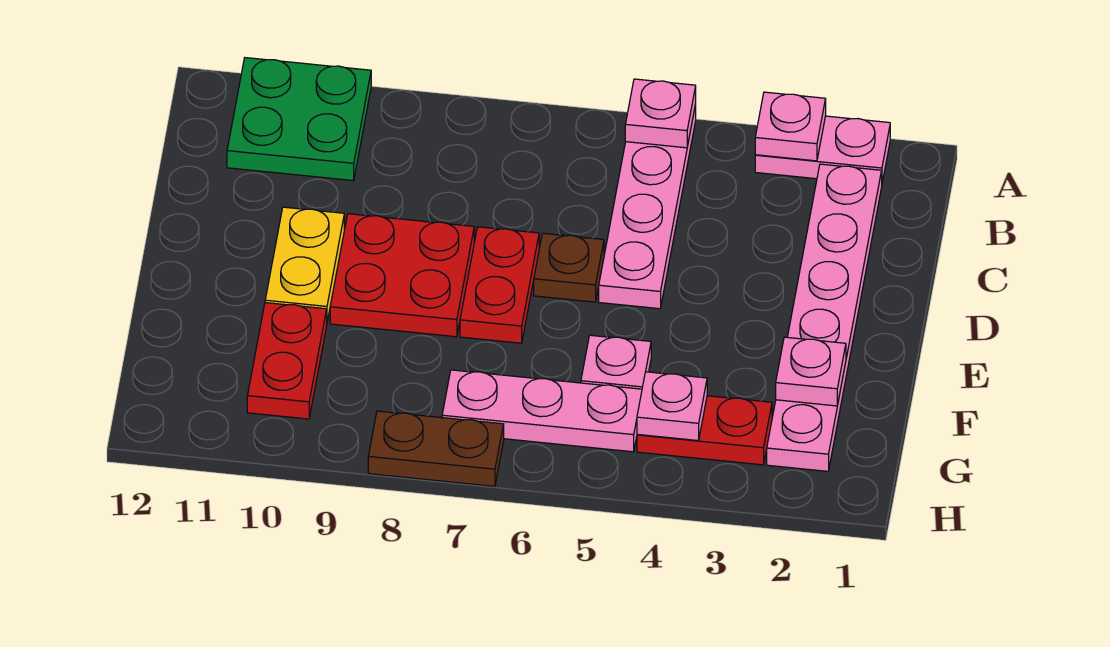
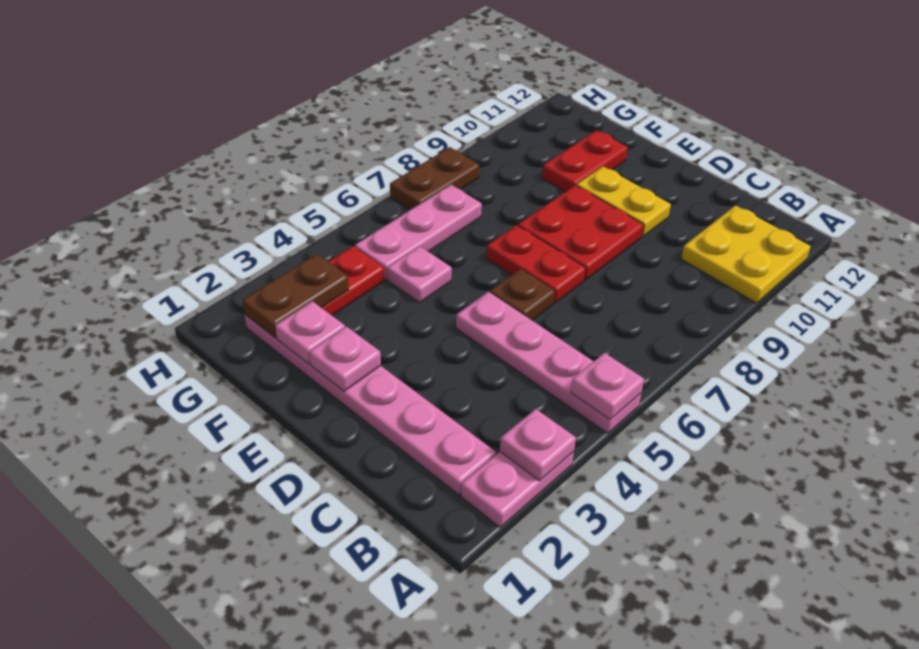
green plate A10:B11 level 1 -> yellow plate A10:B11 level 1
red plate F10:G10 level 1 -> red plate F10:F11 level 1
none -> brown plate G2:G3 level 2
pink plate G4 level 2 -> pink plate E2 level 2

